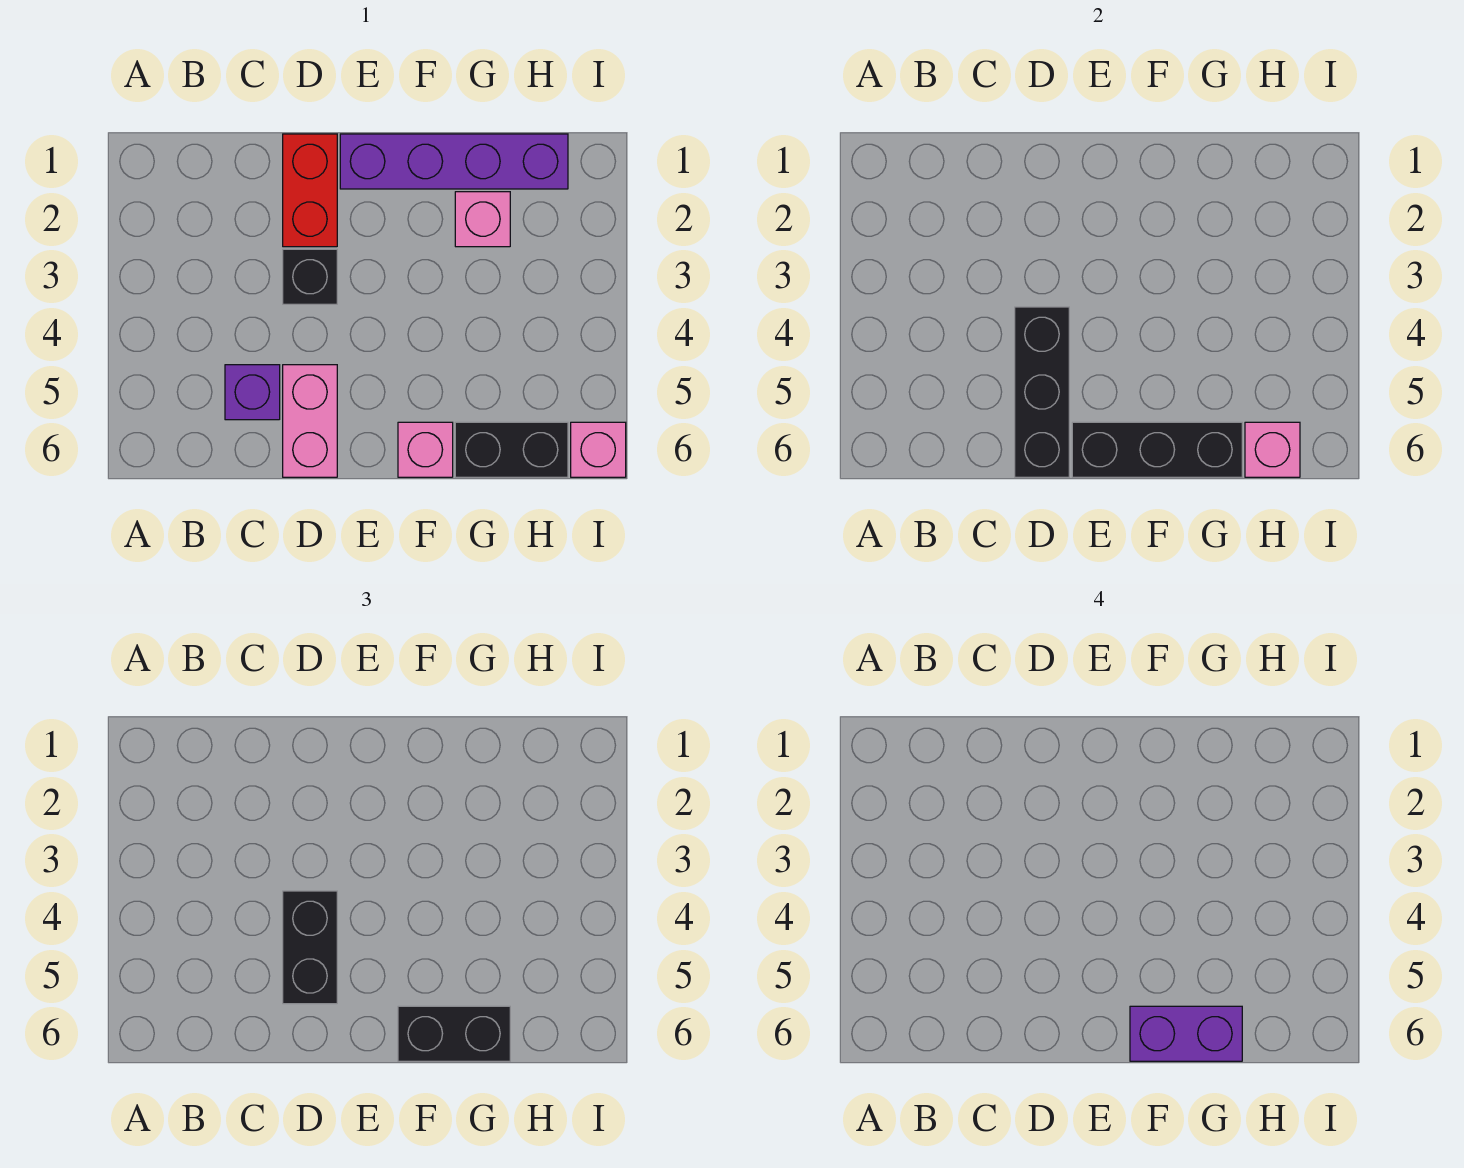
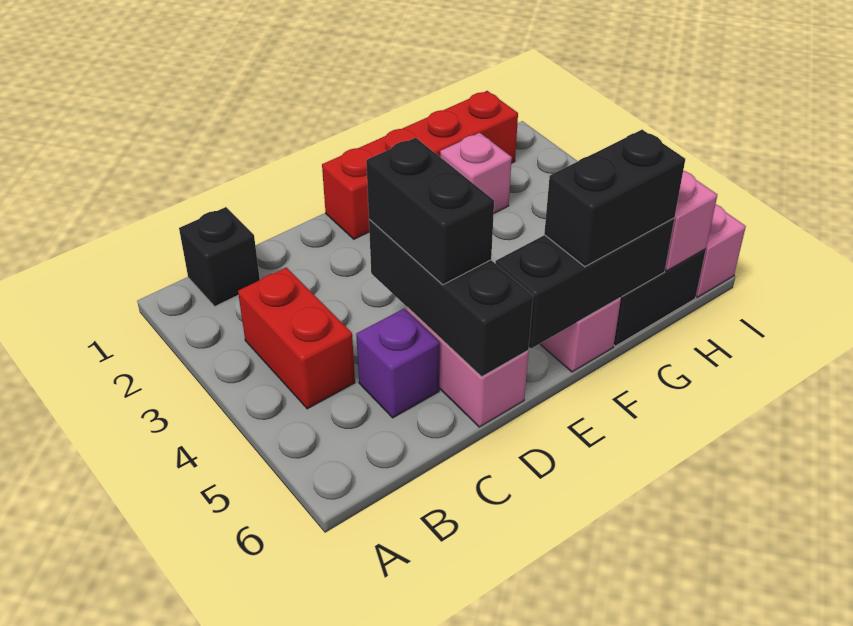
red brick D1:D2 level 1 -> red brick B3:B4 level 1
black brick D3 level 1 -> black brick B1 level 1
purple brick E1:H1 level 1 -> red brick E1:H1 level 1
purple brick F6:G6 level 4 -> none

